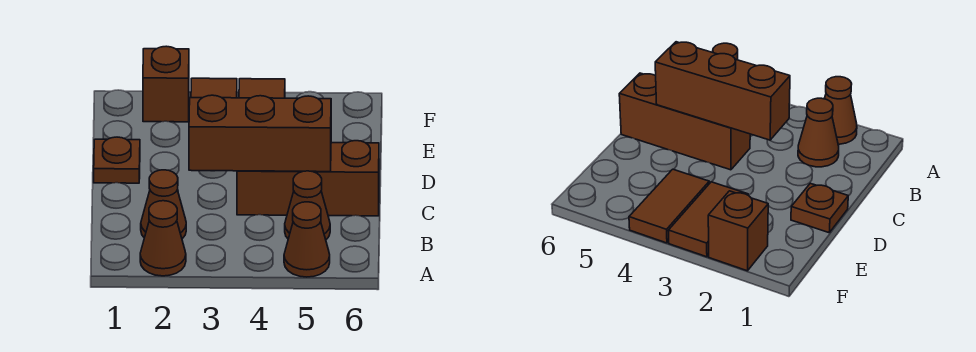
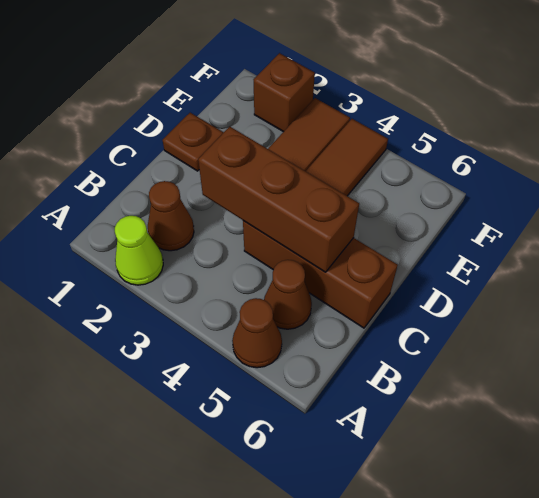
brown cone A2 level 1 -> lime cone A2 level 1

